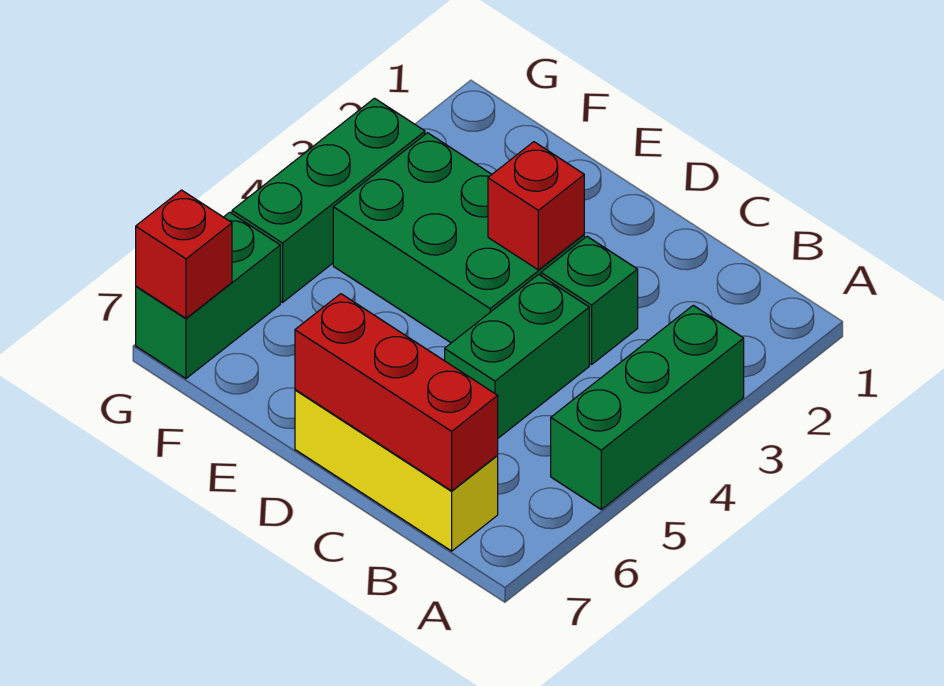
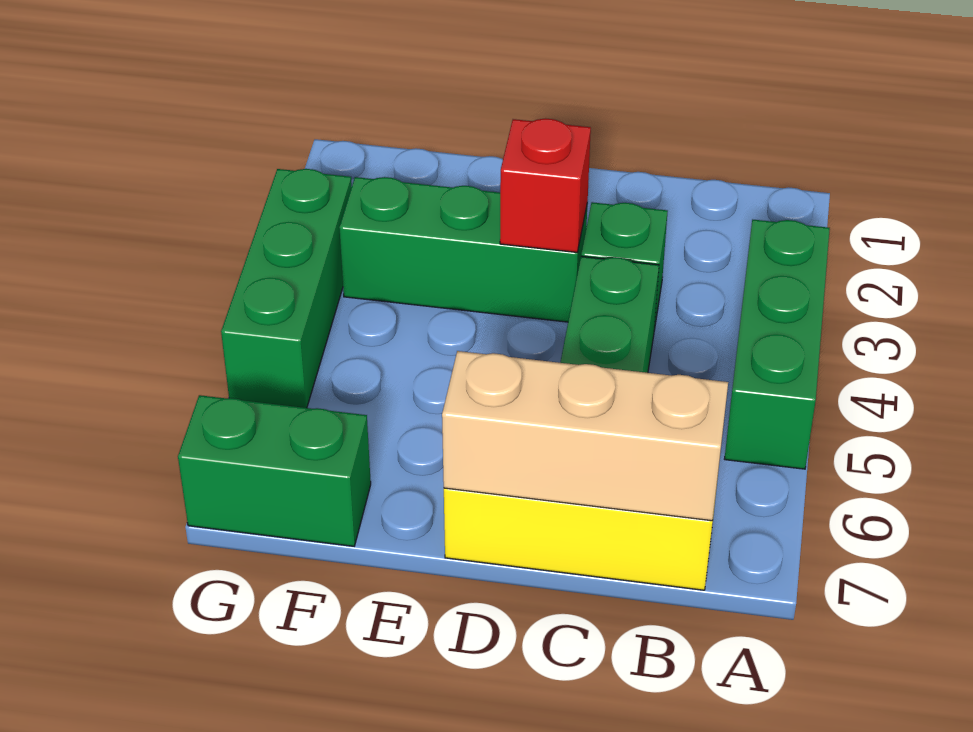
red brick B7:D7 level 2 -> tan brick B7:D7 level 2
green brick D3:F4 level 1 -> green brick D3:F3 level 1
green brick G6:G7 level 1 -> green brick F7:G7 level 1
red brick G7 level 2 -> none

